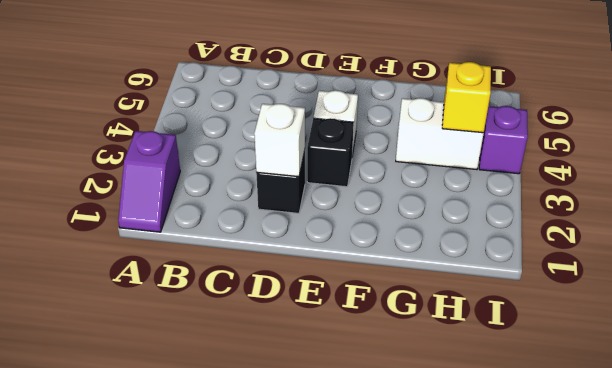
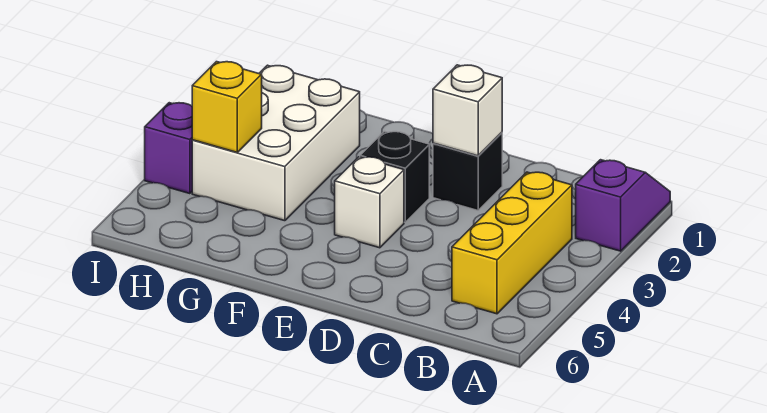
none -> yellow brick B3:B5 level 1
white brick G4:H4 level 1 -> white brick G2:H4 level 1

